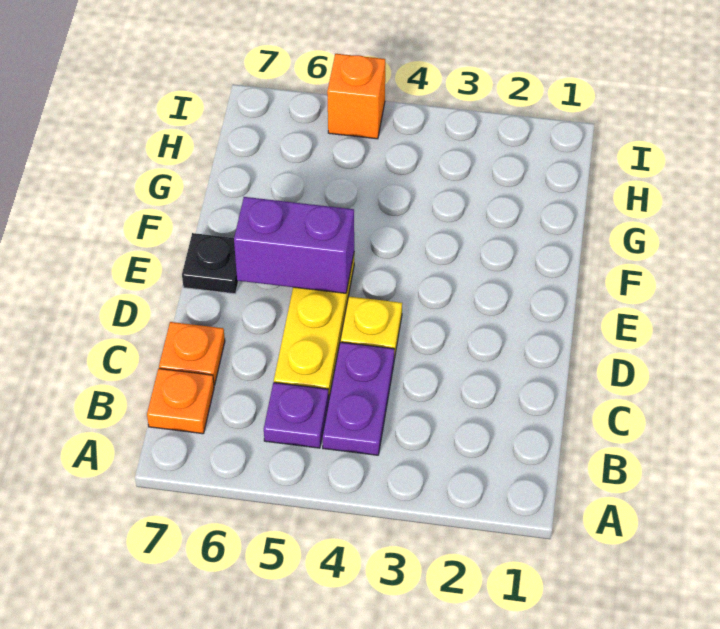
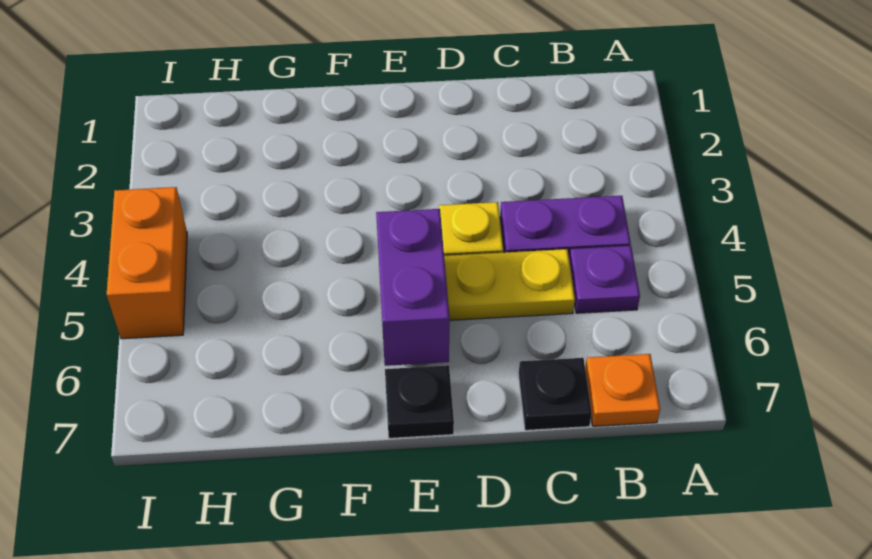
orange plate C7 level 1 -> black plate C7 level 1
orange brick I5 level 1 -> orange brick I4:I5 level 1

